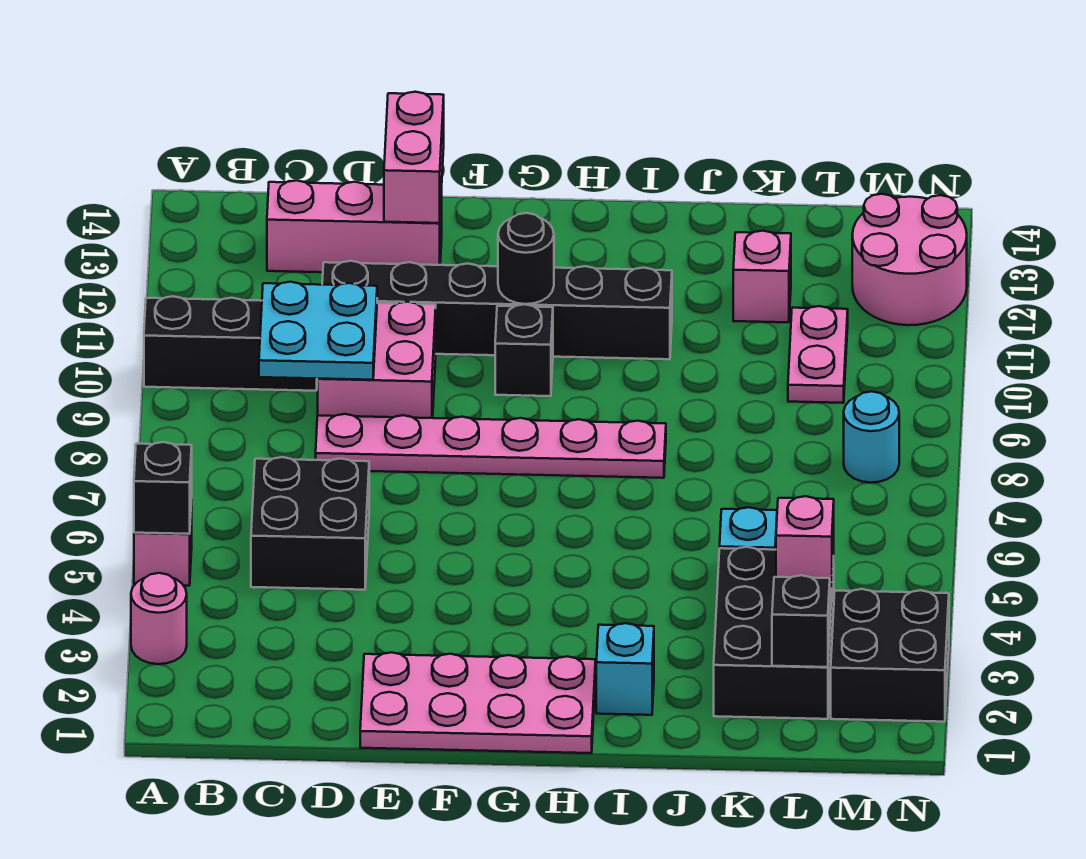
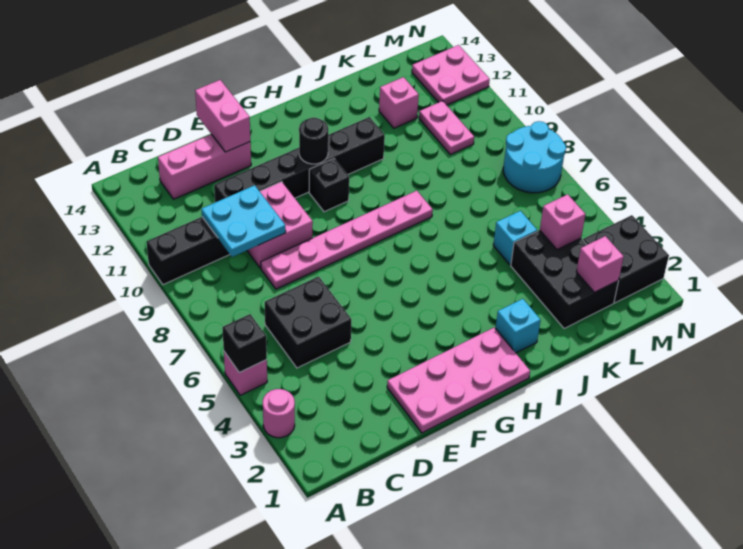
black brick L2 level 2 -> pink brick L2 level 2
cyan round brick M8 level 1 -> cyan round brick M7:N8 level 1
pink round brick M12:N13 level 1 -> pink plate M12:N13 level 1

